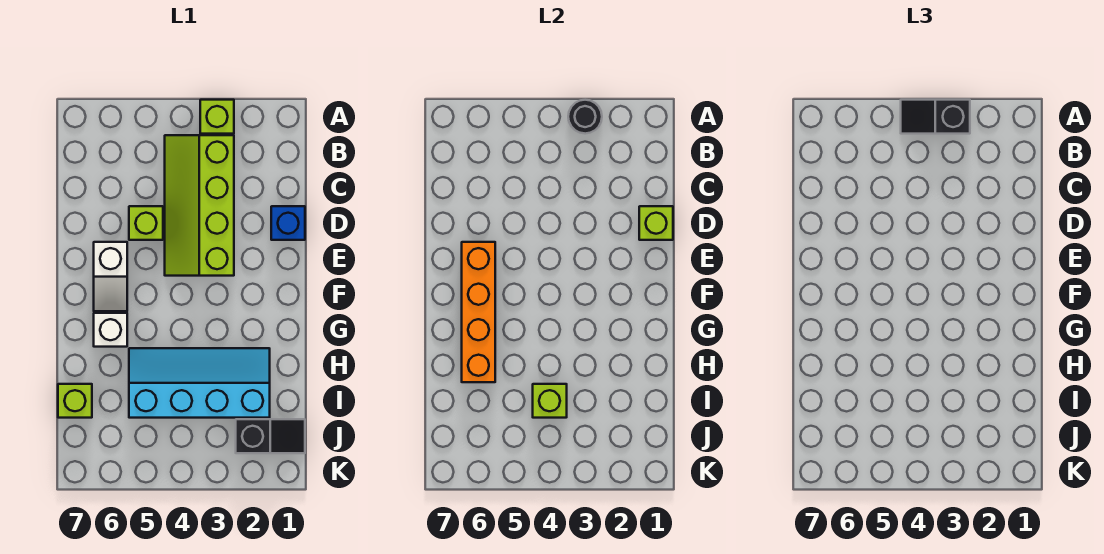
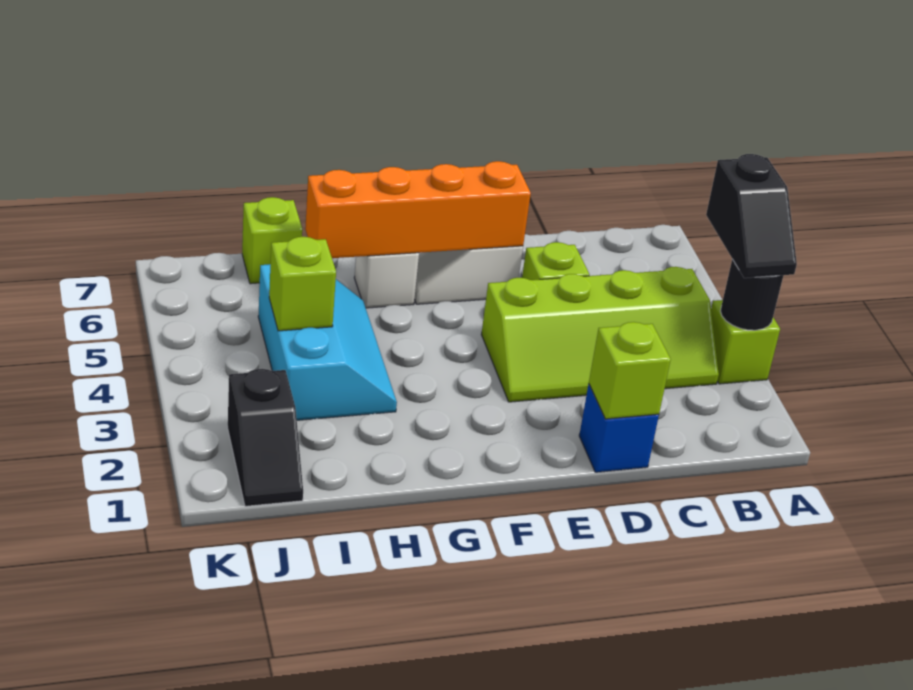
black slope A3:A4 level 3 top 3 -> black slope A3:A4 level 3 top 4
lime slope B3:E4 level 1 top 3 -> lime slope B3:E4 level 1 top 4
cyan slope H2:I5 level 1 top I -> cyan slope H3:I5 level 1 top I

